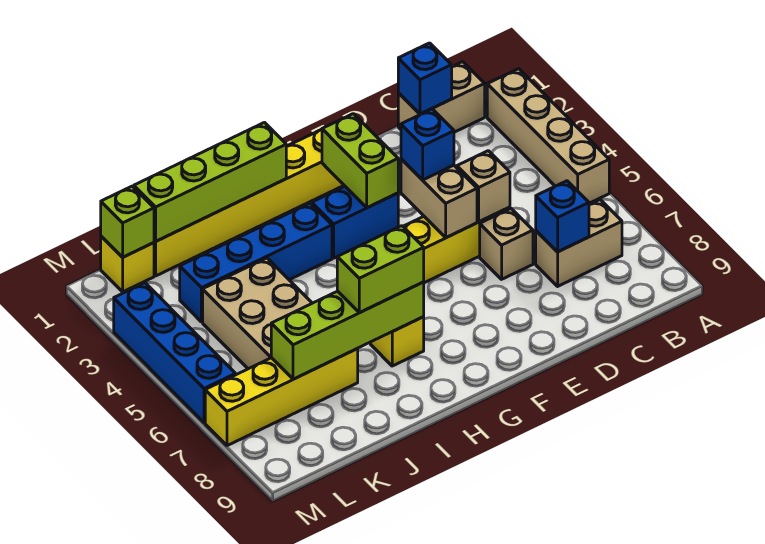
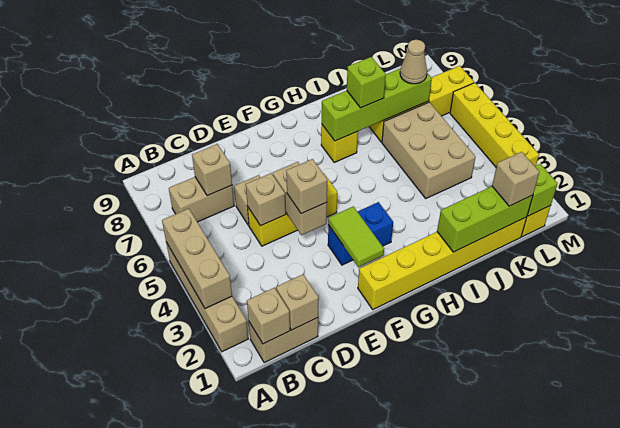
none -> tan brick A3:A5 level 2
none -> tan brick B1 level 2
blue brick C1 level 2 -> tan brick C1 level 2
blue brick C7 level 2 -> tan brick C7 level 2
blue brick E4 level 3 -> tan brick E4 level 3
lime brick F2:F3 level 2 -> lime tile F2:F3 level 2
lime brick H1:K1 level 2 -> lime brick I1:K1 level 2
blue brick H3:K3 level 1 -> none
lime brick H7:I7 level 3 -> lime brick I7 level 3
none -> tan brick K1 level 3
none -> tan cone K7 level 3
blue brick M3:M6 level 1 -> yellow brick M3:M6 level 1

